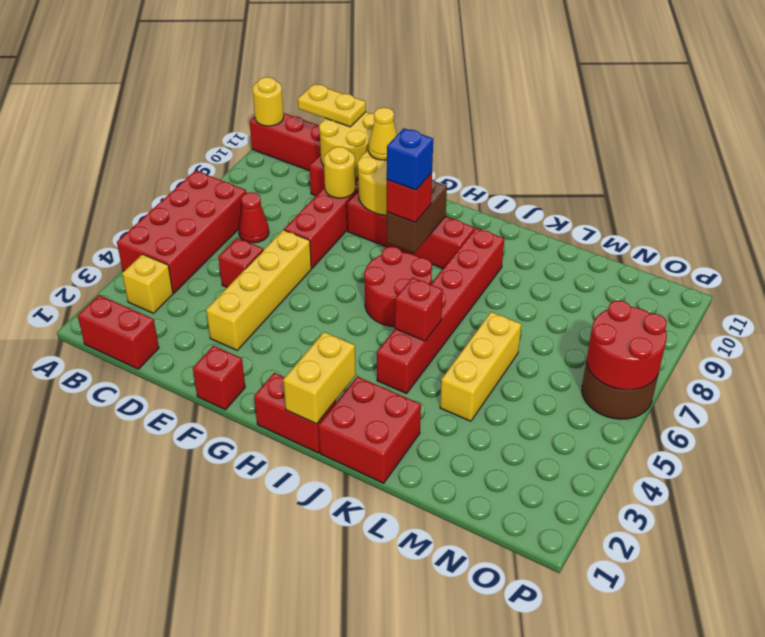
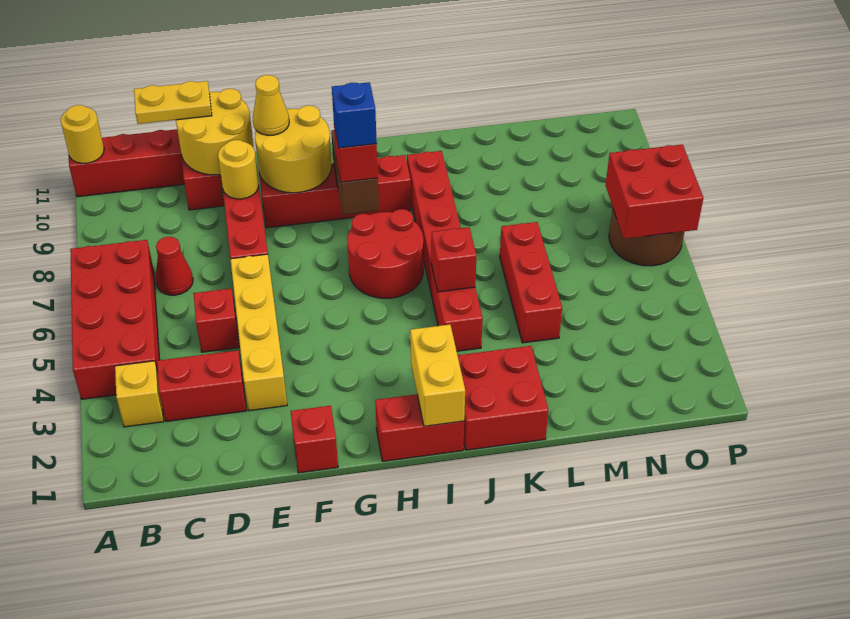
red brick B1:C1 level 1 -> red brick C3:D3 level 1
yellow brick L4:L6 level 1 -> red brick L4:L6 level 1
red round brick O6:P7 level 2 -> red brick O6:P7 level 2

